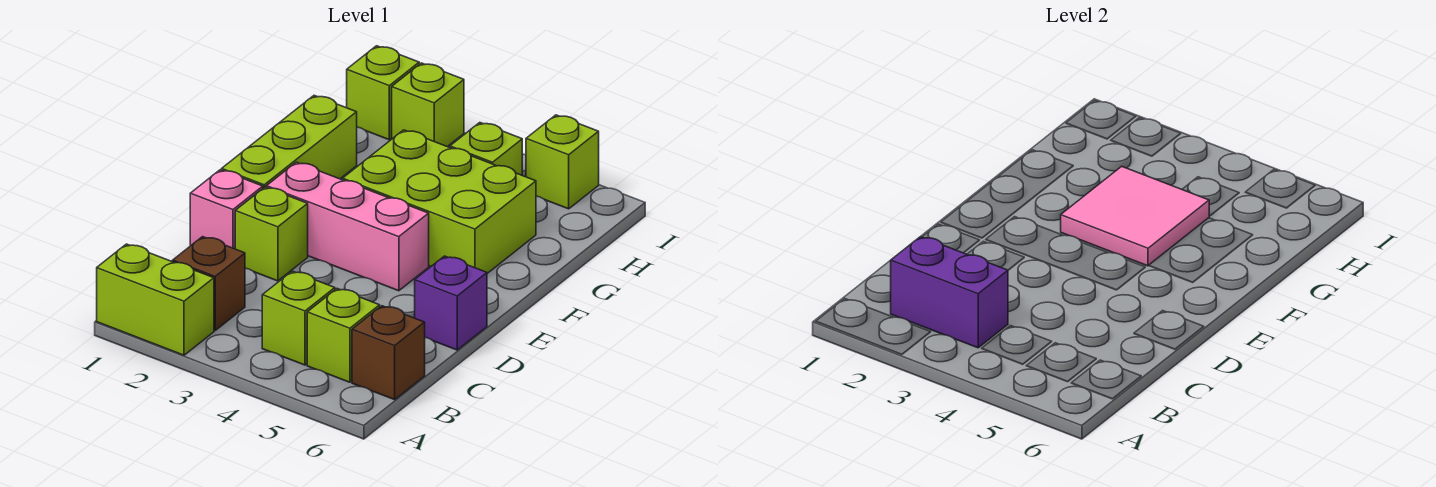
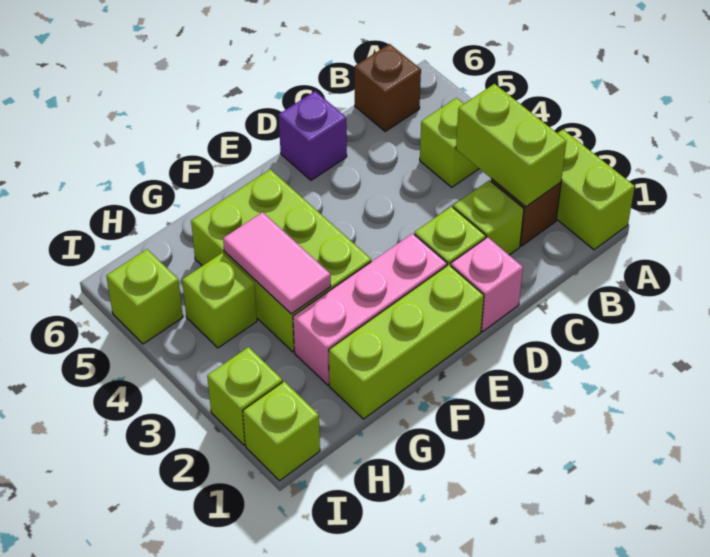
purple brick B2:B3 level 2 -> lime brick B2:B3 level 2
lime brick B5 level 1 -> lime brick C2 level 1
pink brick E2:E4 level 1 -> pink brick E2:G2 level 1
pink tile F3:G4 level 2 -> pink tile G3:G4 level 2

